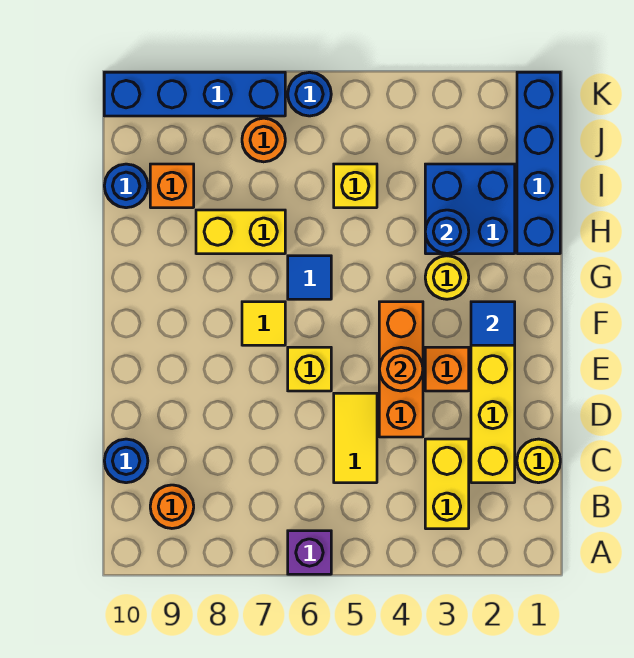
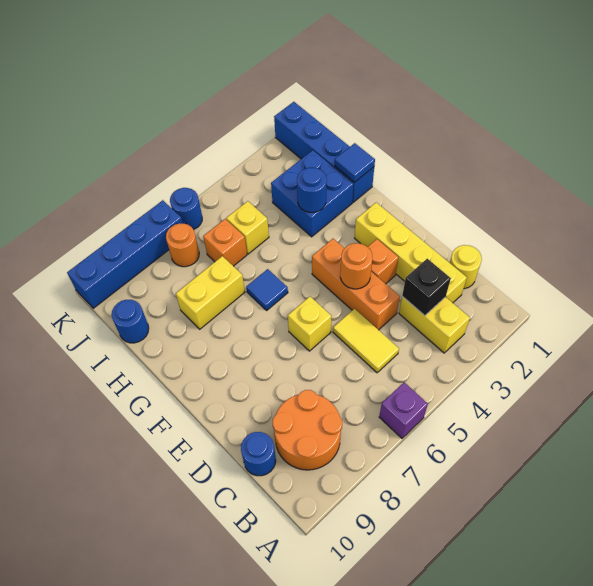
orange round brick B9 level 1 -> orange round brick B8:C9 level 1
none -> black brick C3 level 2
blue tile F2 level 2 -> blue tile H1 level 2
yellow tile F7 level 1 -> none
yellow round brick G3 level 1 -> none
orange brick I9 level 1 -> orange brick I6 level 1

